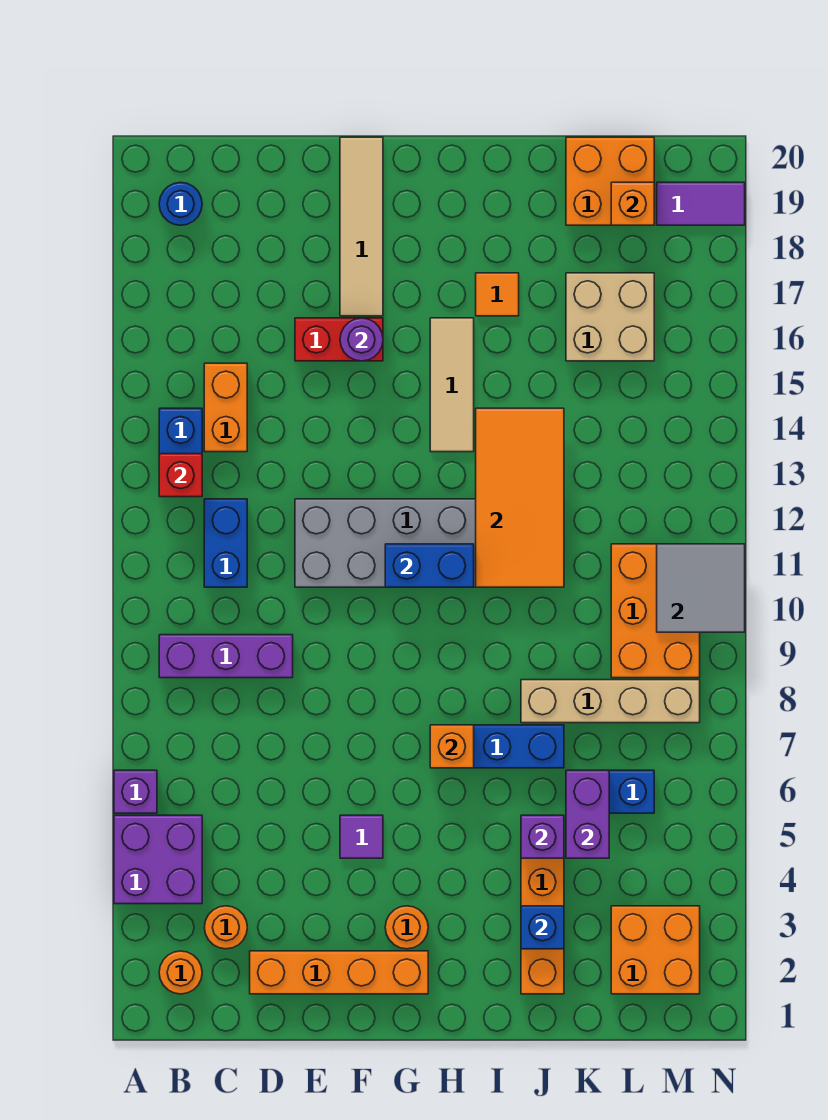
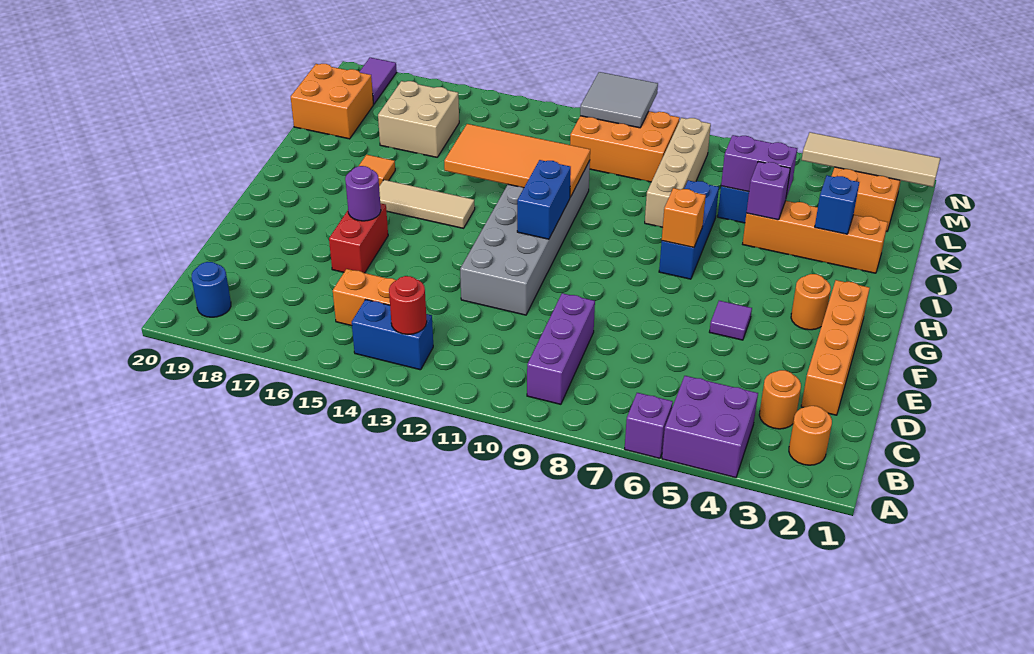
red brick B13 level 2 -> red round brick B13 level 2
blue brick C11:C12 level 1 -> none
tan tile F17:F20 level 1 -> tan tile M1:M4 level 2
orange brick L19 level 2 -> none

